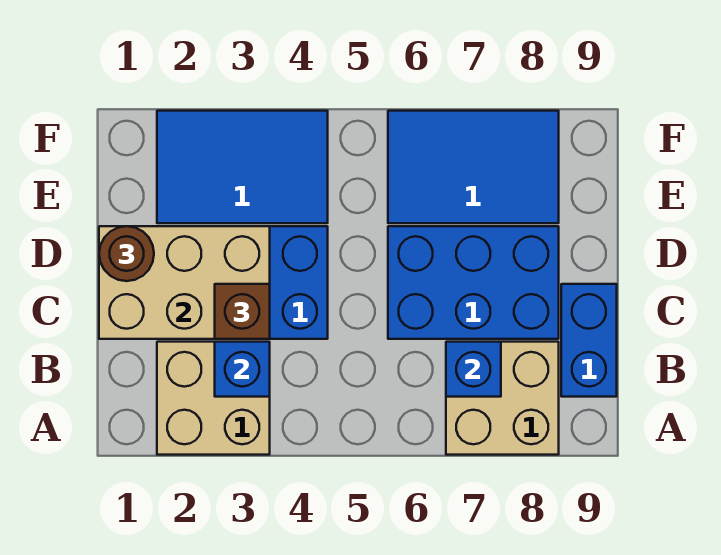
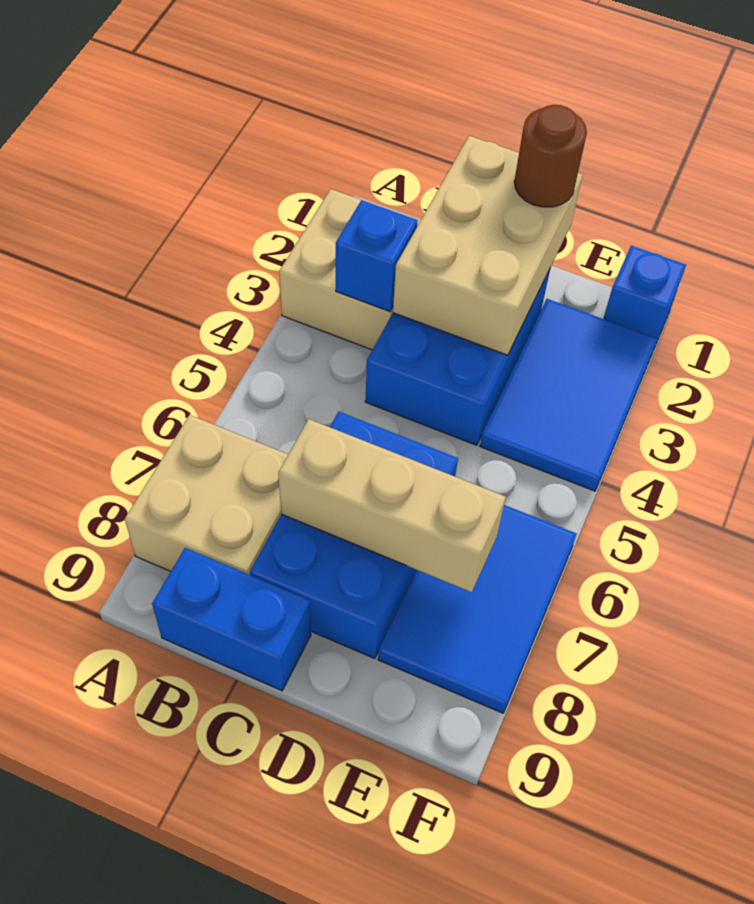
blue brick B7 level 2 -> blue brick F1 level 1
brown brick C3 level 3 -> none
none -> tan brick C7:E7 level 2

